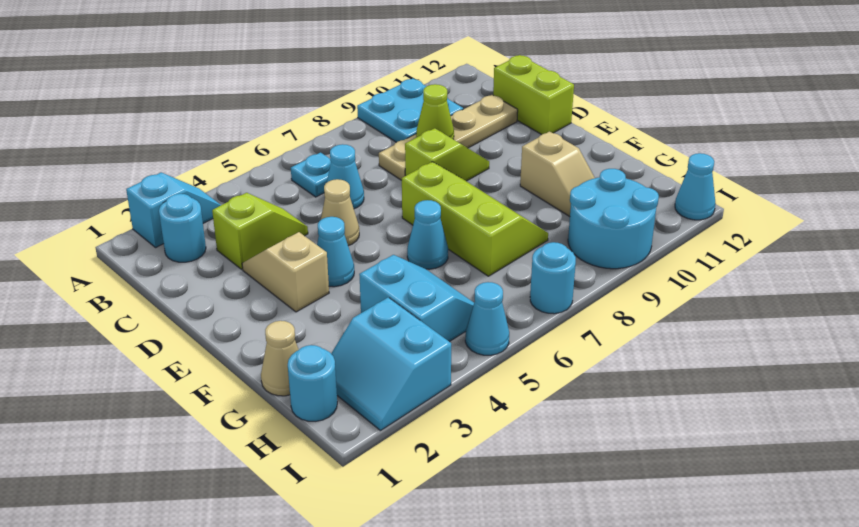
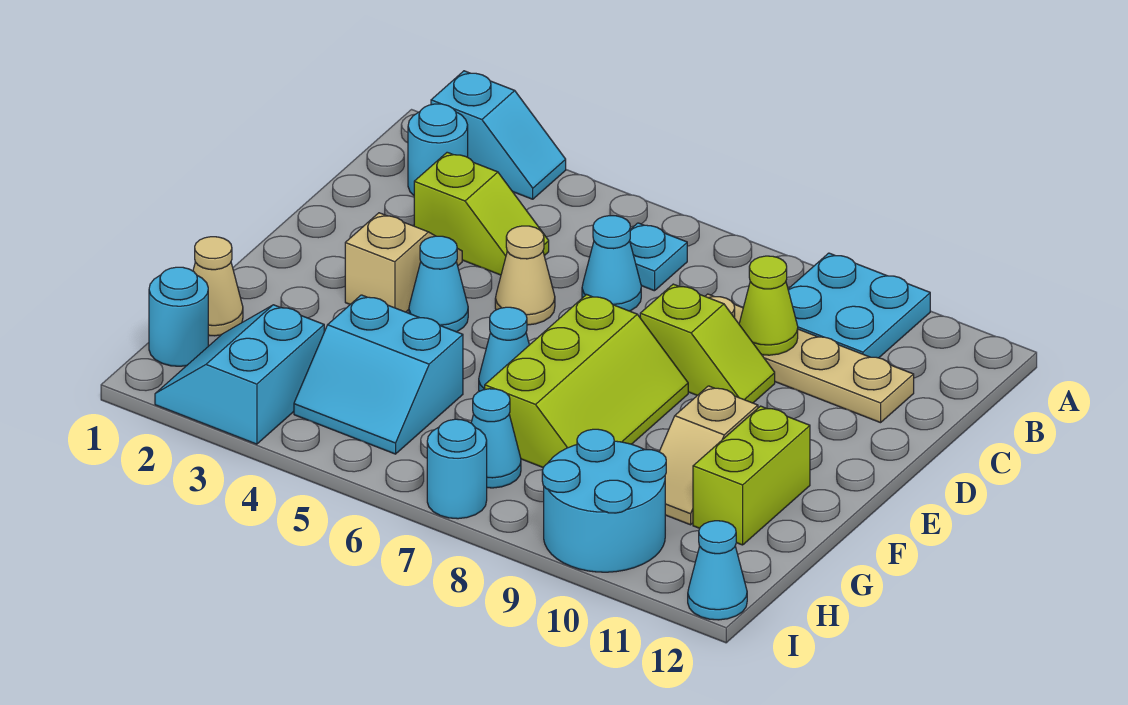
lime brick C12:D12 level 1 -> lime brick F11:G11 level 1
cyan slope G4:H5 level 1 top 4 -> cyan slope G4:H5 level 1 top G
cyan cone I5 level 1 -> cyan cone H7 level 1

